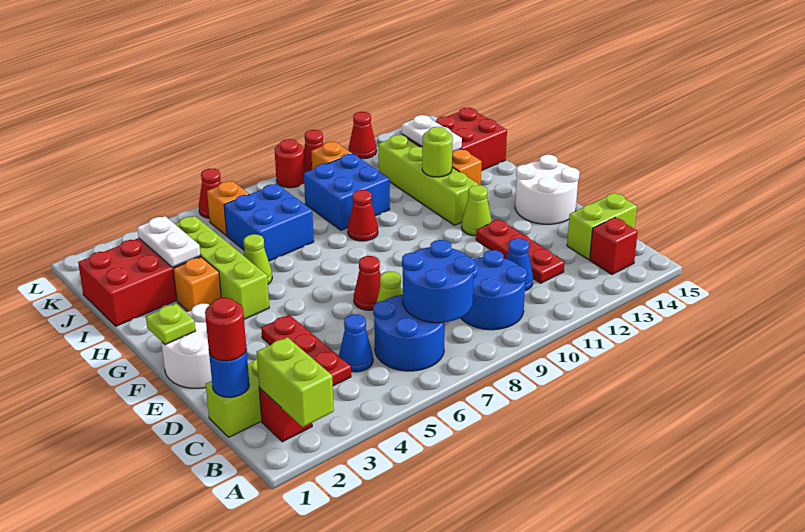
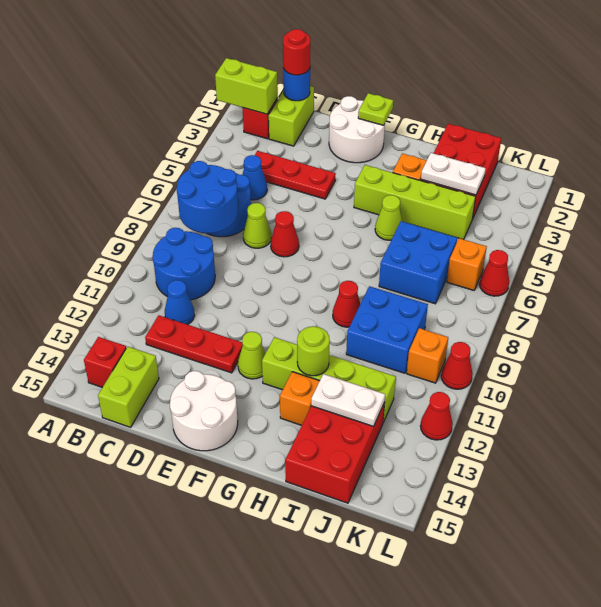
red round brick L9 level 1 -> none

